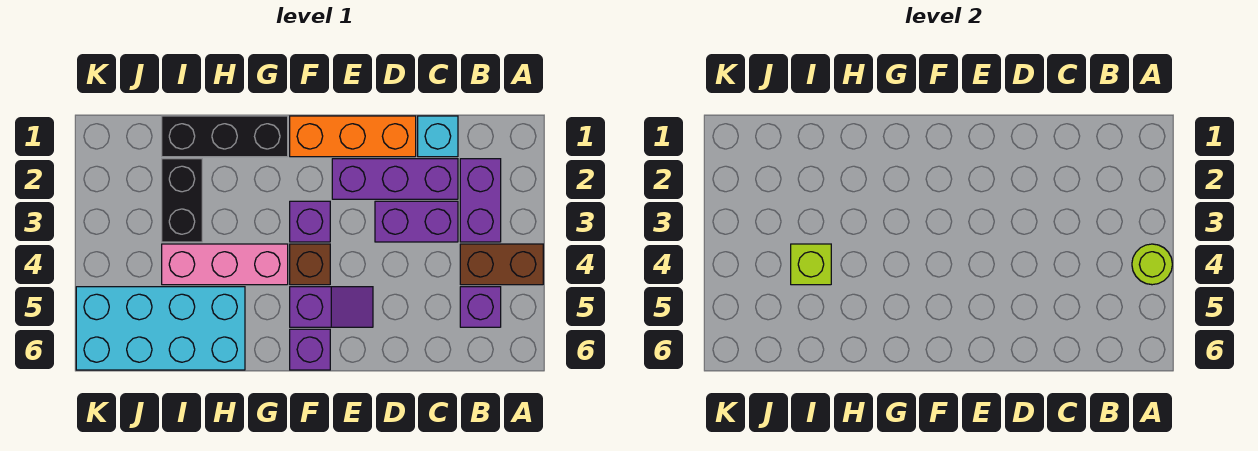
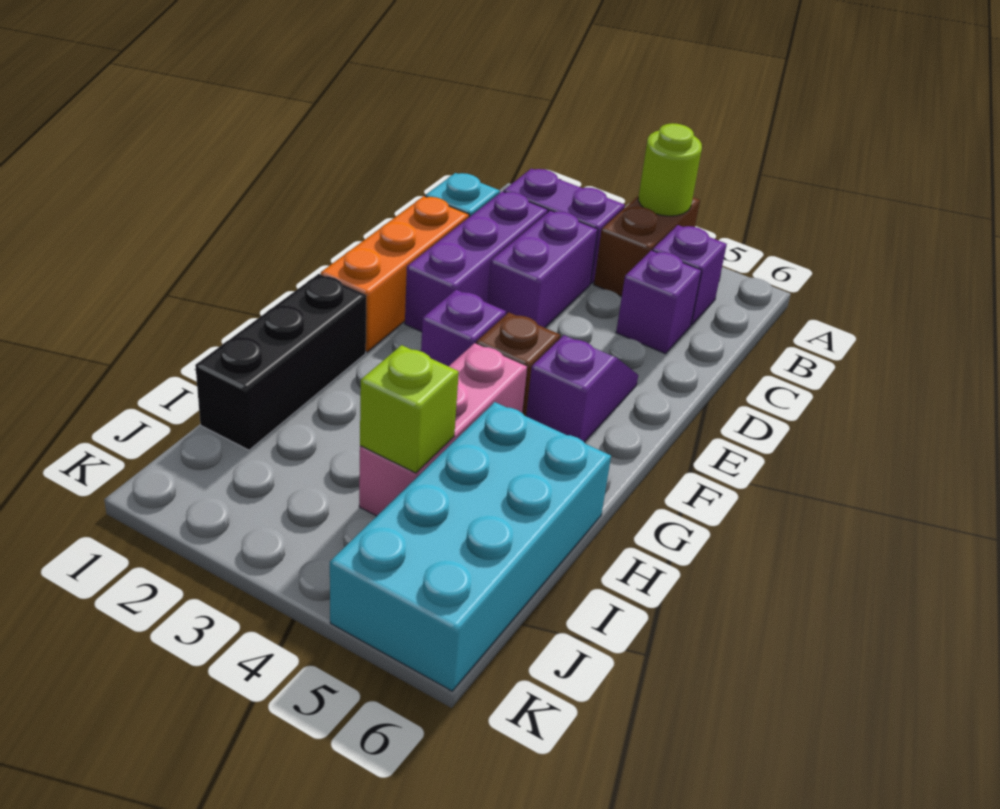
purple brick F6 level 1 -> purple brick C5 level 1
black brick I2:I3 level 1 -> none

